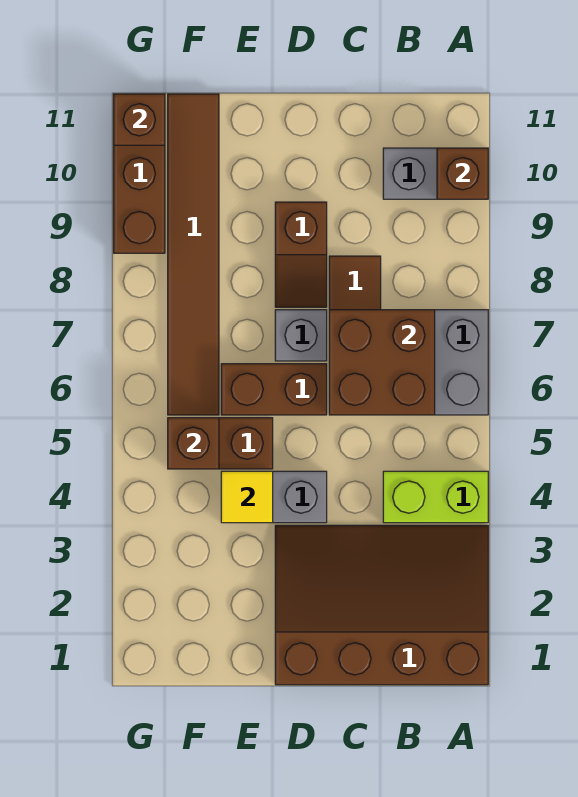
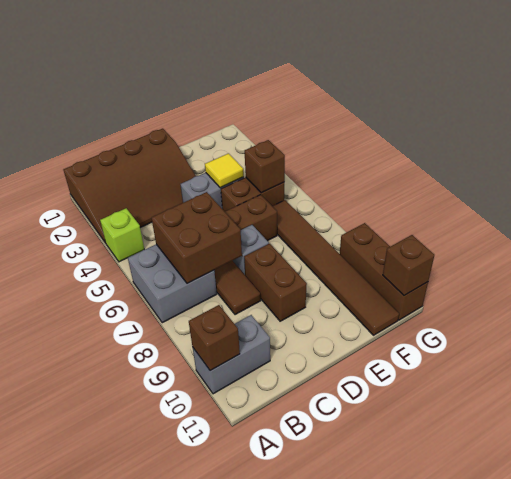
lime brick A4:B4 level 1 -> lime brick A4 level 1
brown slope D8:D9 level 1 top 9 -> brown brick D8:D9 level 1

